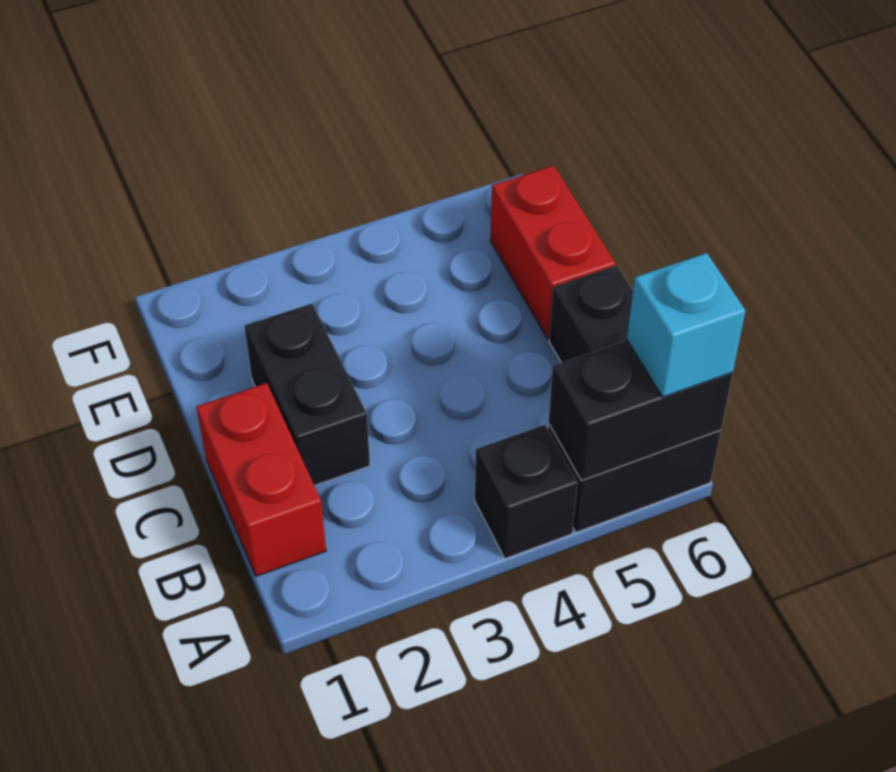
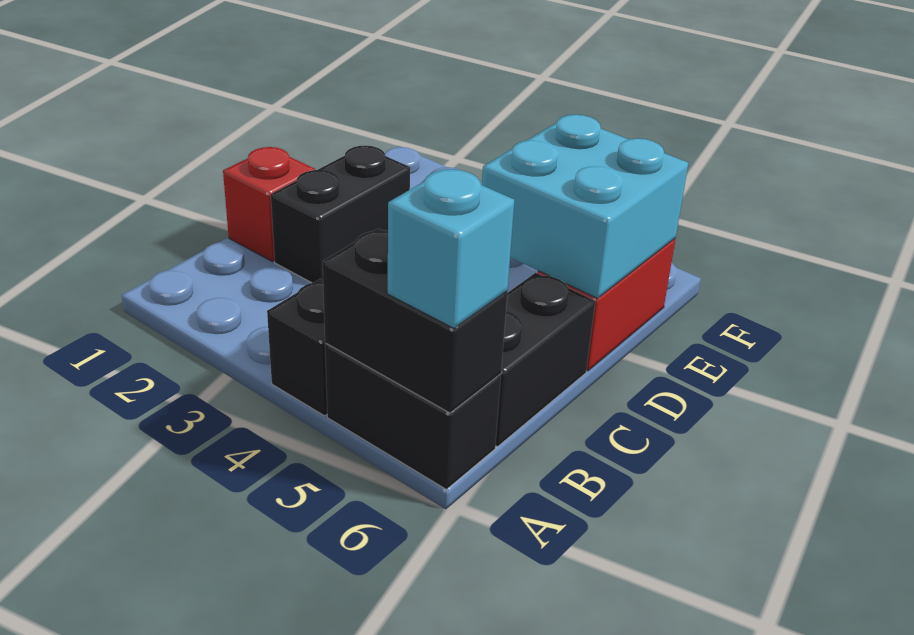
red brick B1:C1 level 1 -> red brick C1 level 1
none -> cyan brick D5:E6 level 2

